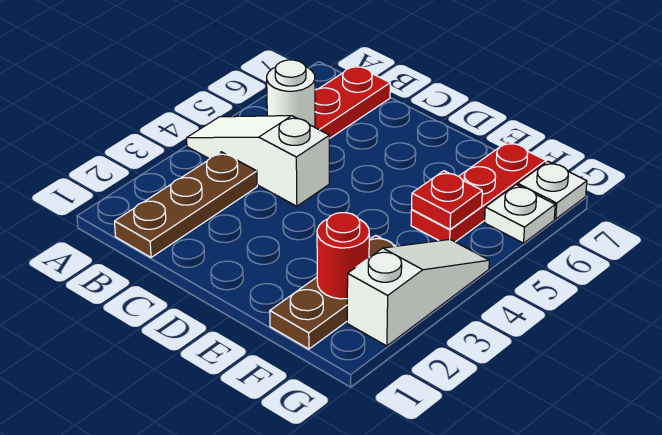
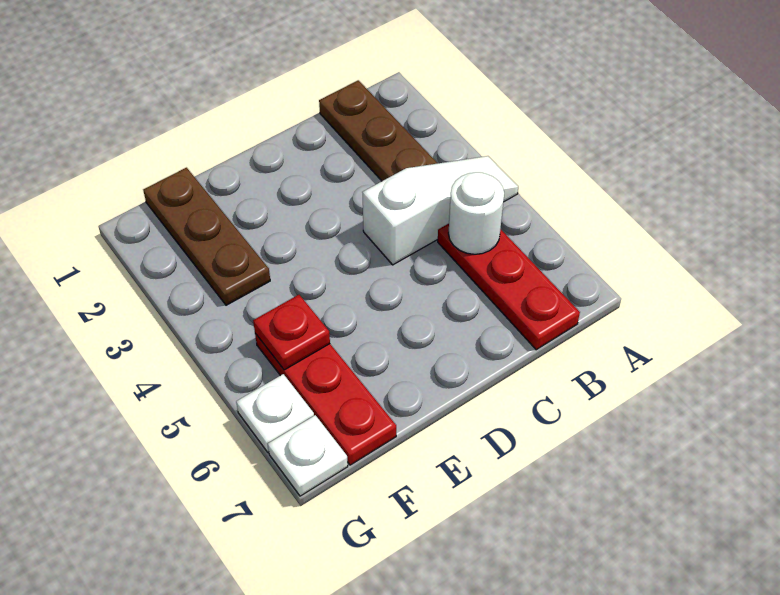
red round brick F2 level 2 -> none
white slope G2:G4 level 1 top 2 -> none

